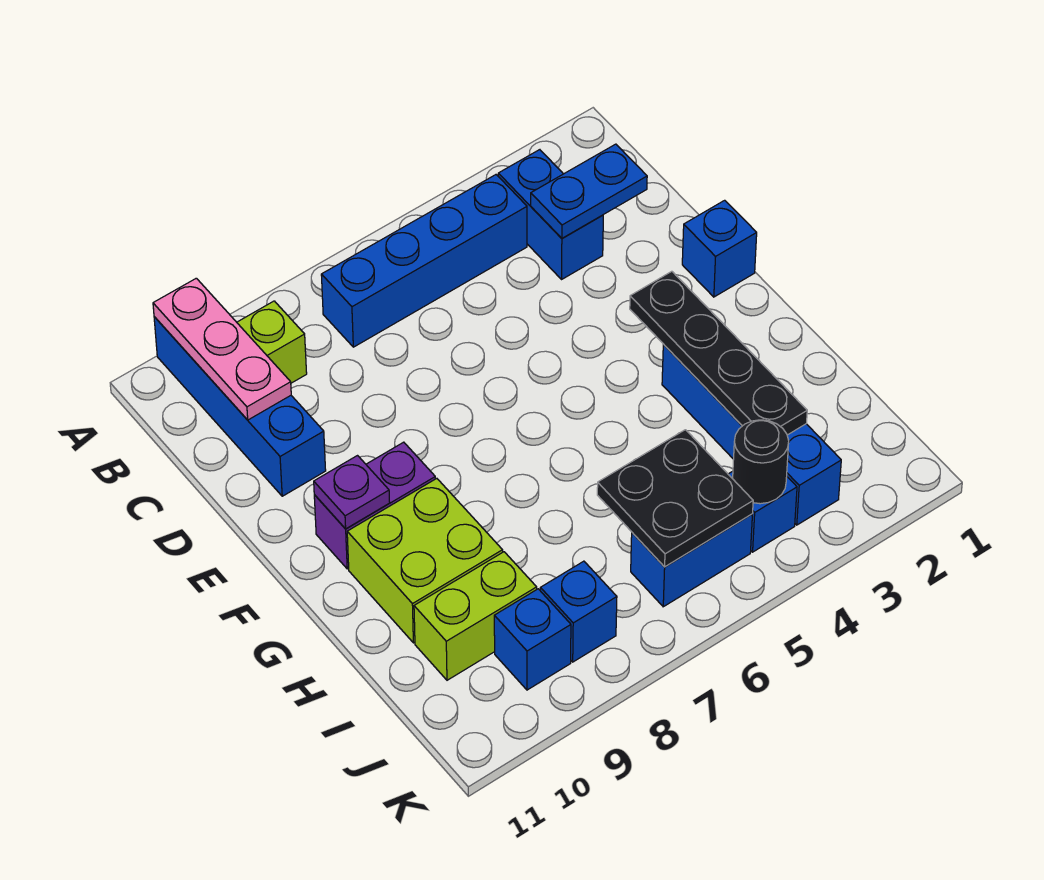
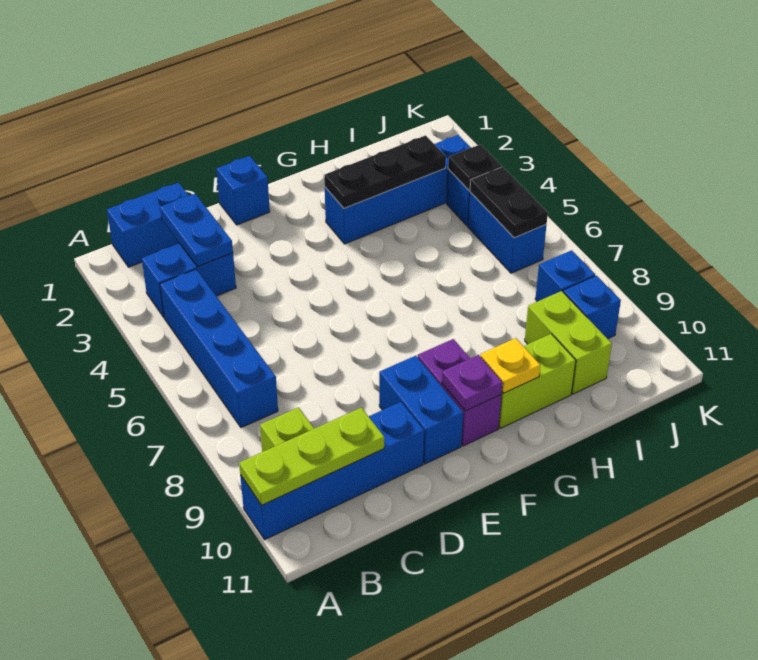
pink plate A10:C10 level 2 -> lime plate A10:C10 level 2
none -> blue brick B1:C1 level 1
none -> blue brick E9:E10 level 1
black plate F3:I3 level 2 -> black plate G3:I3 level 2
lime brick G9:H10 level 1 -> lime brick G10:H10 level 1
none -> yellow plate G10 level 2
black plate I5:J6 level 2 -> black plate J5:J6 level 2
black round brick J4 level 2 -> black plate J4 level 2

